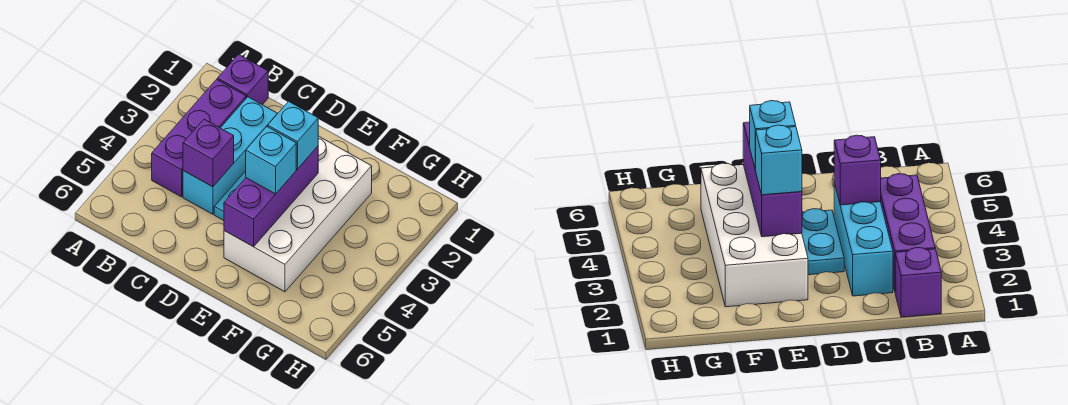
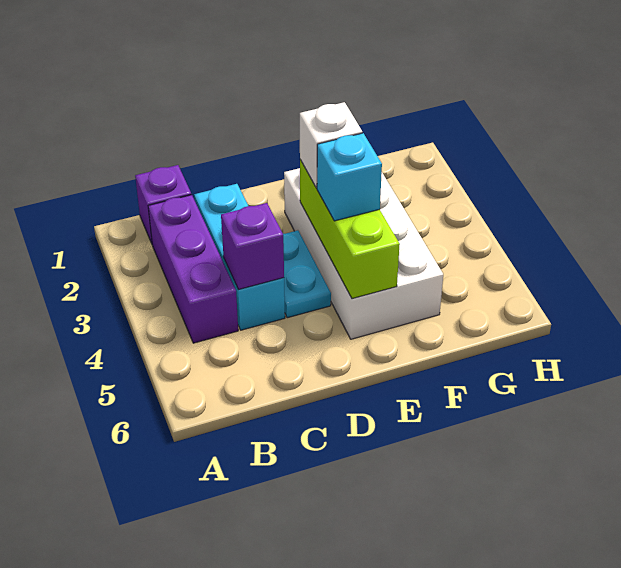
purple brick E3:E5 level 2 -> lime brick E3:E5 level 2
cyan brick E3 level 3 -> white brick E3 level 3

